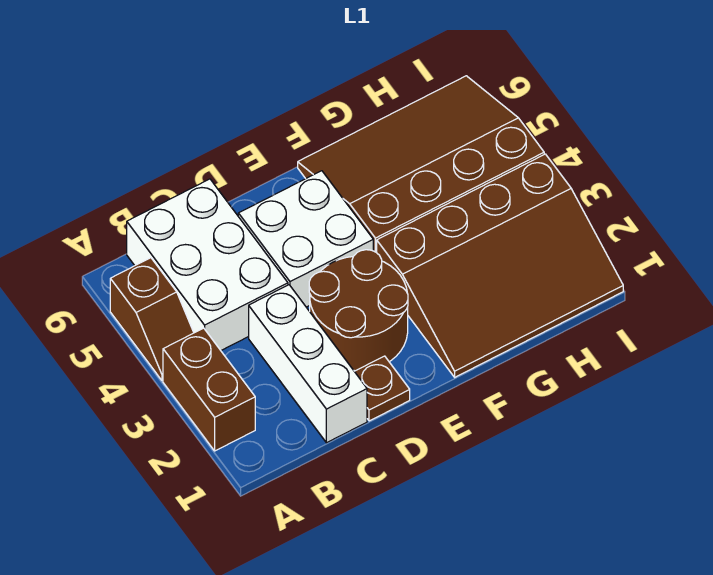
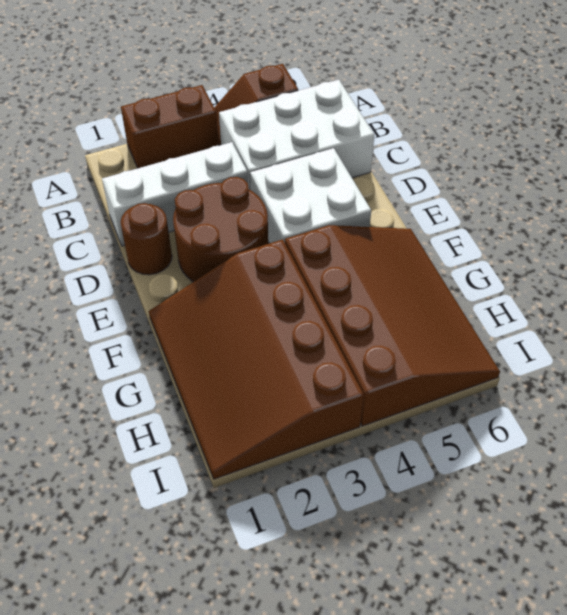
brown plate D1 level 1 -> brown round brick D1 level 1

